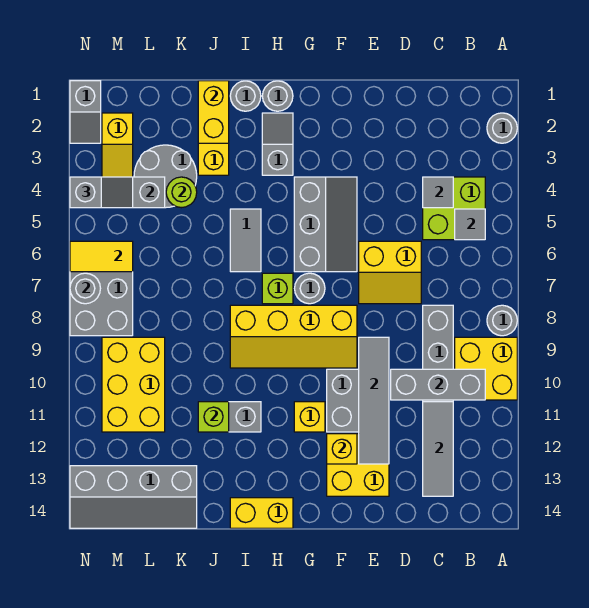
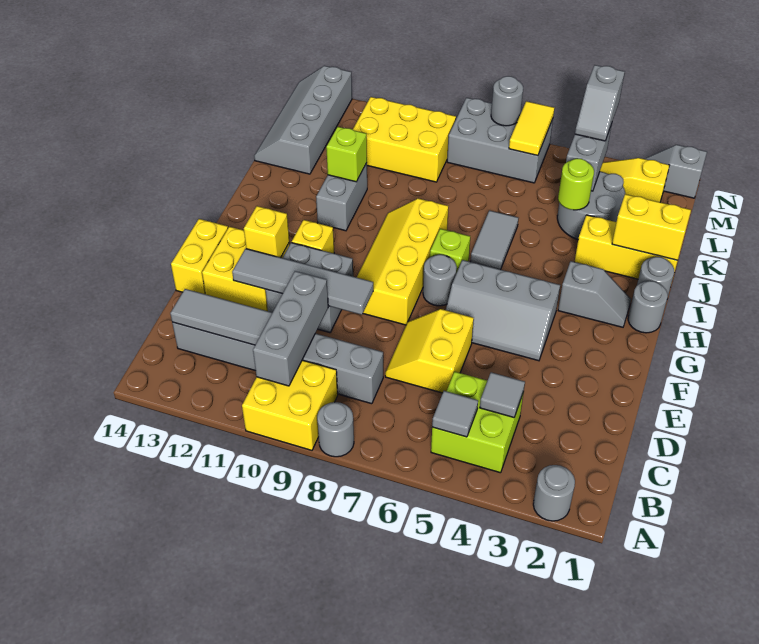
yellow brick H14:I14 level 1 -> yellow brick E14:F14 level 1
grey tile I5:I6 level 1 -> grey tile I6:J6 level 1

